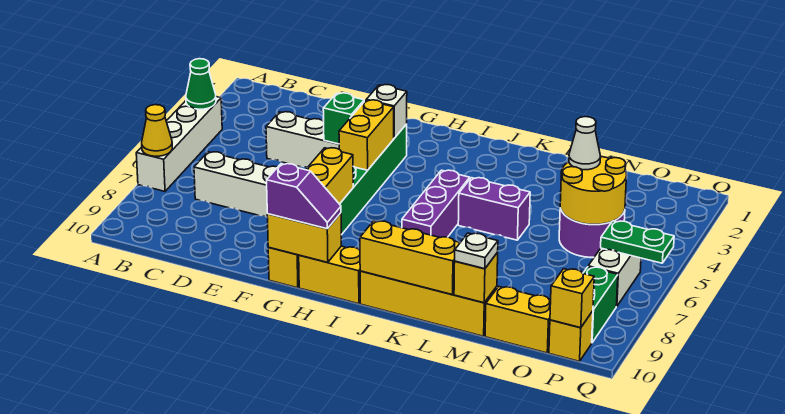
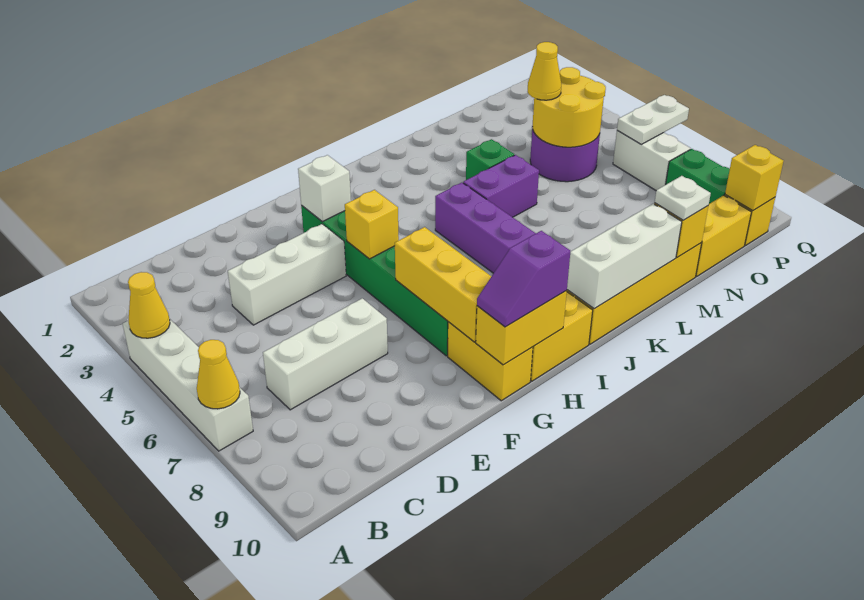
green cone A4 level 2 -> yellow cone A4 level 2
green brick F4 level 2 -> green brick L4 level 1
yellow brick G4:G5 level 2 -> yellow brick G5 level 2
purple slope G10:H10 level 3 top G -> purple slope G10:H10 level 3 top H
yellow brick J10:L10 level 2 -> white brick J10:L10 level 2
white cone N4 level 3 -> yellow cone N4 level 3
green plate P6:Q6 level 2 -> white plate P6:Q6 level 2

